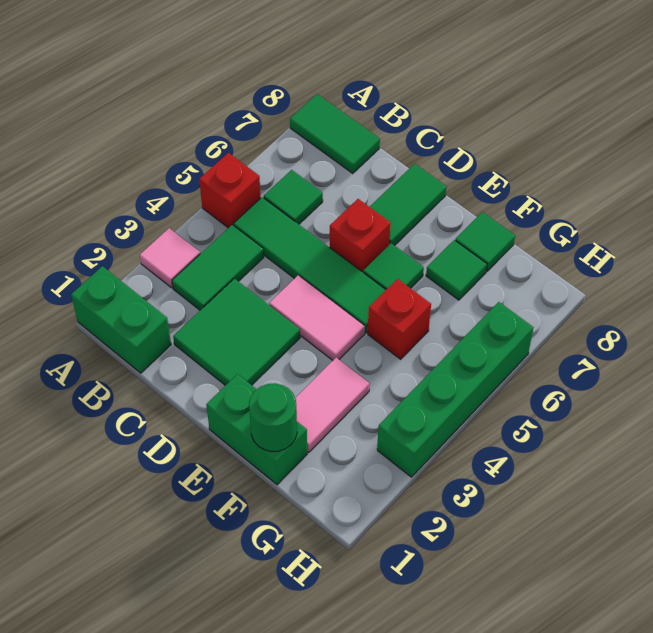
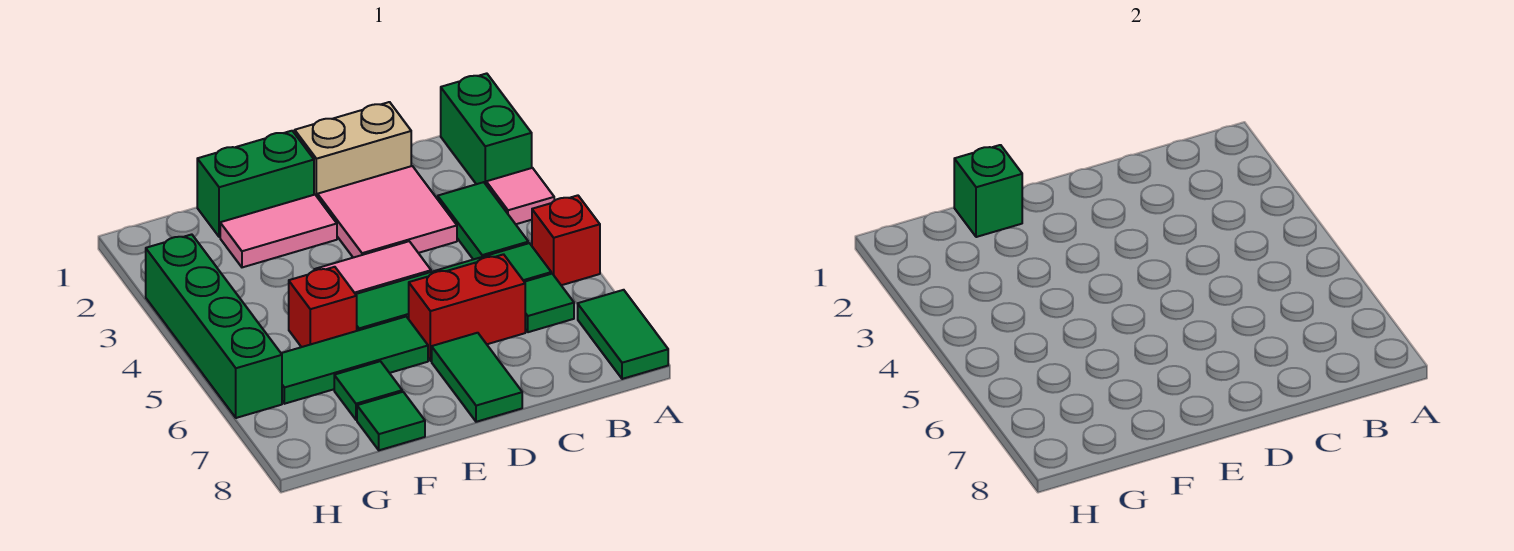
green brick A1:B1 level 1 -> green brick A1:A2 level 1
green tile A8:B8 level 1 -> green tile A7:A8 level 1
none -> tan brick C1:D1 level 1
green tile C2:D3 level 1 -> pink tile C2:D3 level 1
red brick D6 level 1 -> red brick C6:D6 level 1
green tile E6 level 1 -> green tile E6:G6 level 1
green round brick F1 level 2 -> green brick F1 level 2
pink tile F2:F3 level 1 -> pink tile E2:F2 level 1

